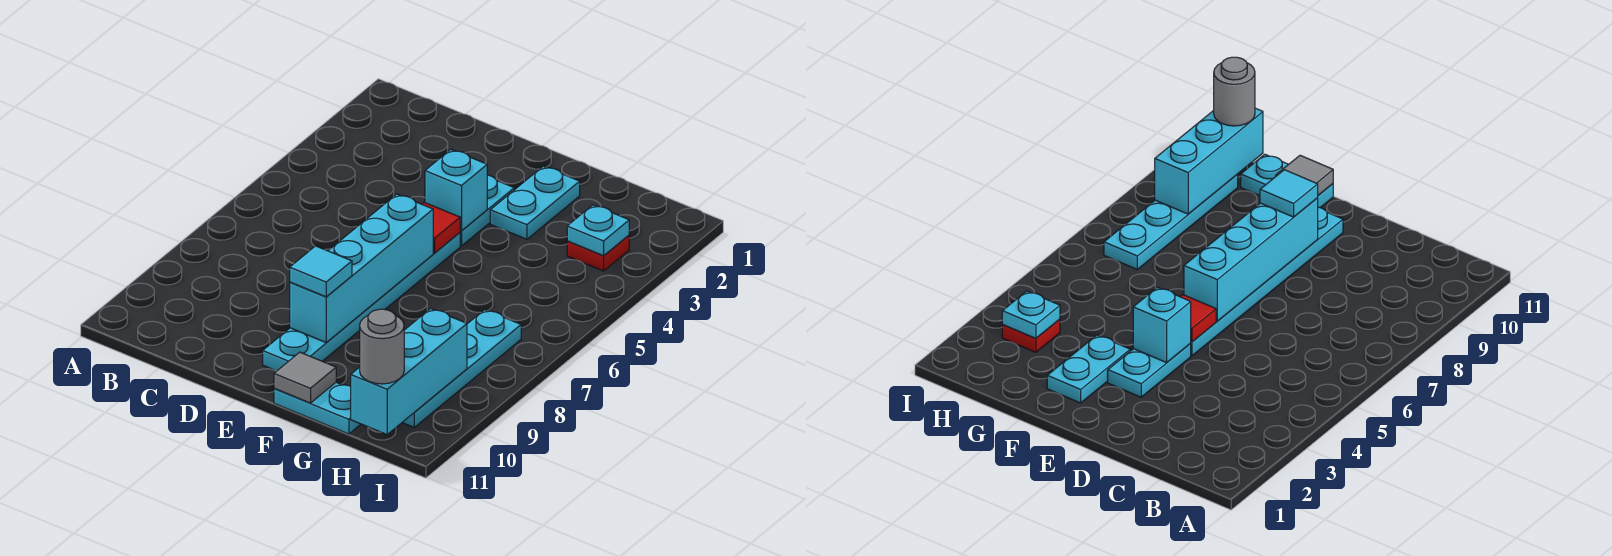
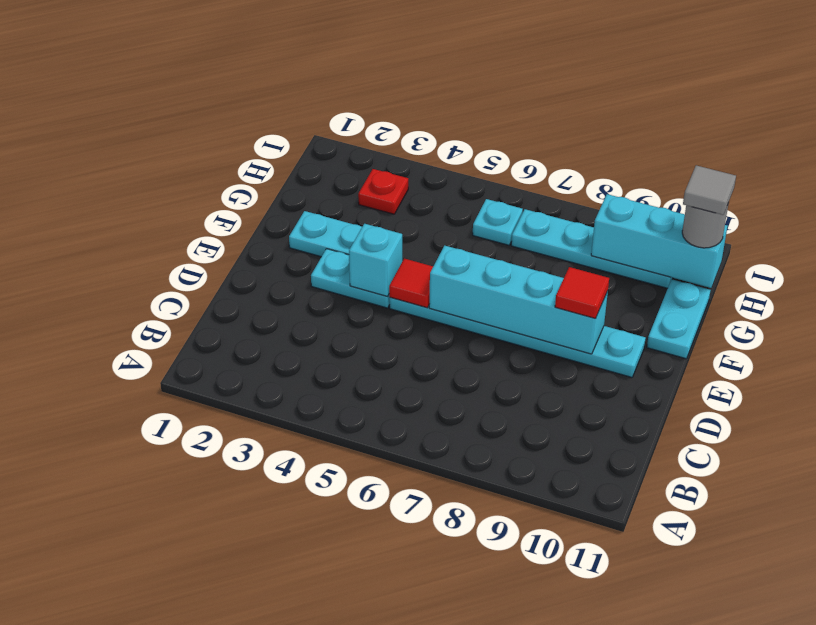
cyan tile E9 level 3 -> red tile E9 level 3
grey tile F11 level 2 -> grey tile H11 level 4
cyan plate H3 level 2 -> cyan plate H6 level 1

